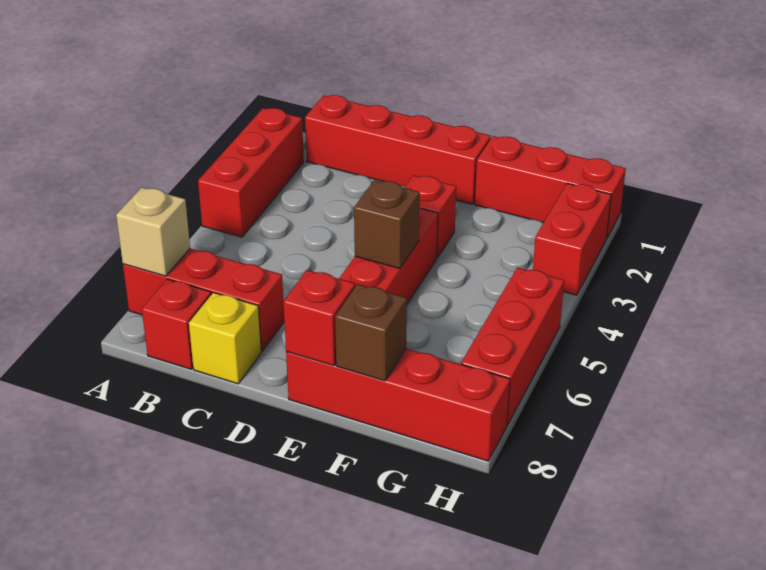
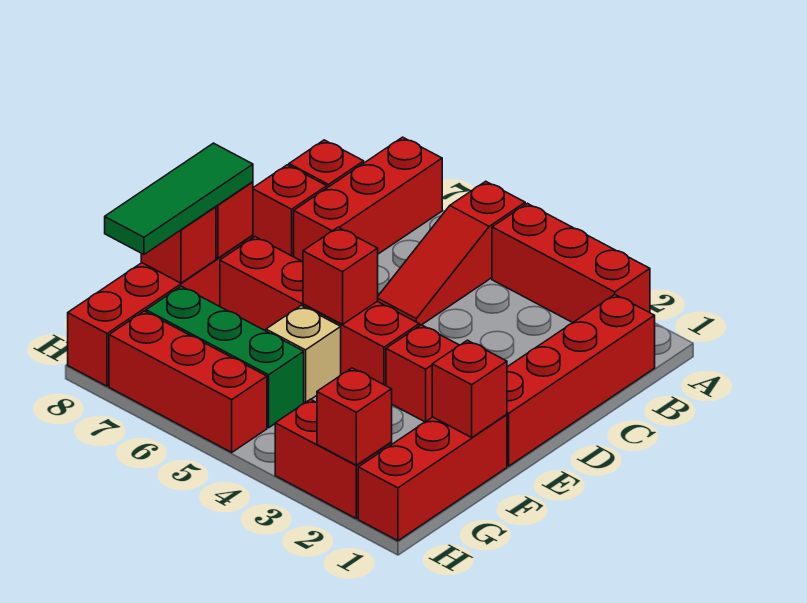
none -> red slope A5:C5 level 1 top A
tan brick A7 level 2 -> tan brick F5 level 1
yellow brick C8 level 1 -> red brick C8 level 1
brown brick E5 level 2 -> red brick E5 level 2
none -> green tile E8:G8 level 3
none -> red brick F1 level 2
brown brick F8 level 2 -> red brick F8 level 2
none -> green brick G5:G7 level 1
none -> red brick H2 level 2

